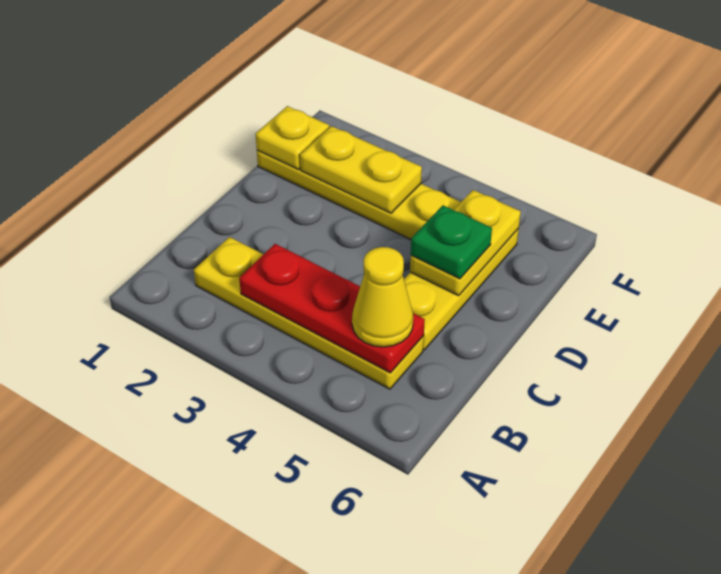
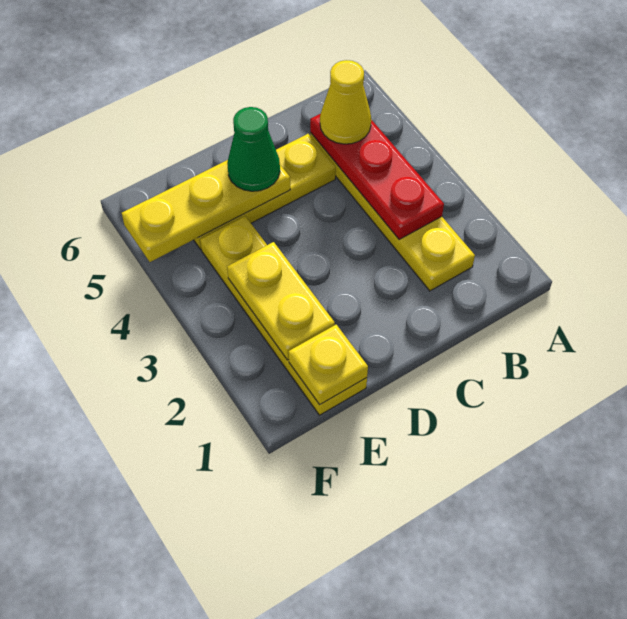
yellow plate D5:E5 level 2 -> yellow plate D5:F5 level 2
green plate D5 level 3 -> green cone D5 level 3

